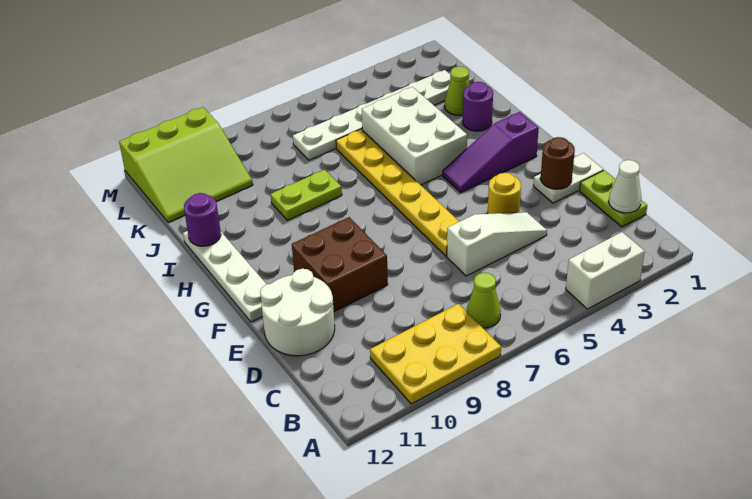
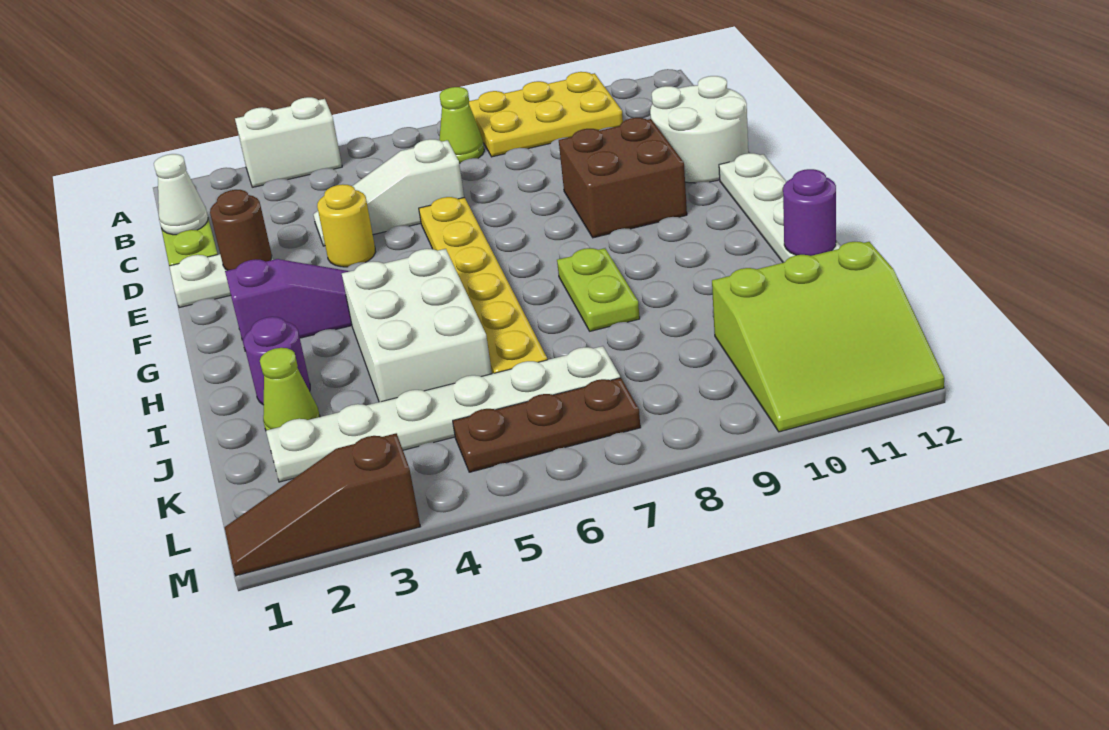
lime plate I8:I9 level 1 -> lime plate H8:I8 level 1
lime slope K10:M12 level 1 top M -> lime slope K10:M12 level 1 top K
none -> brown plate L5:L7 level 1
none -> brown slope M1:M3 level 1 top 3

